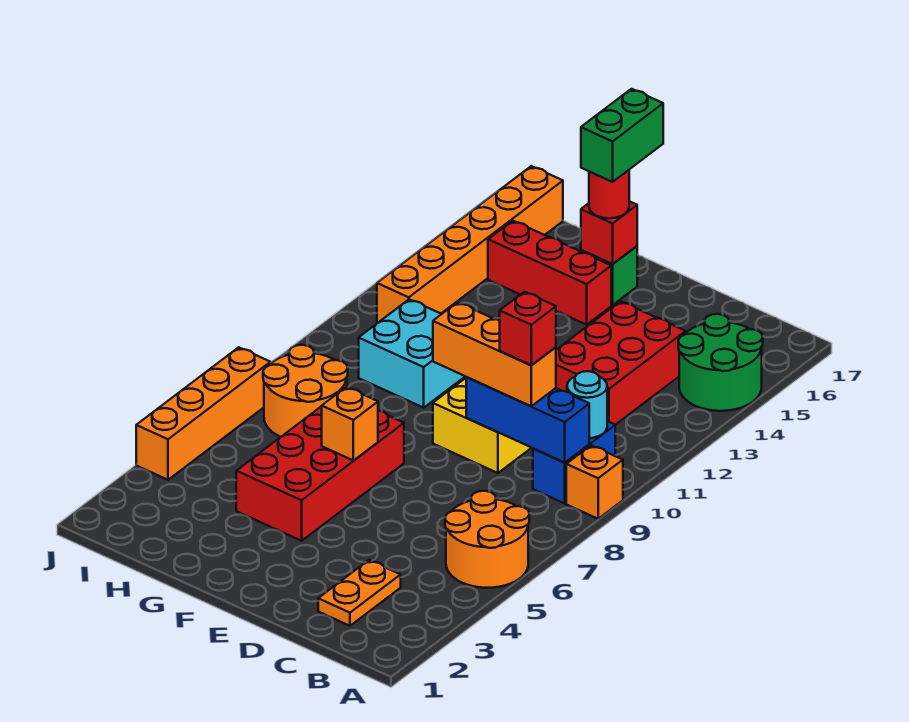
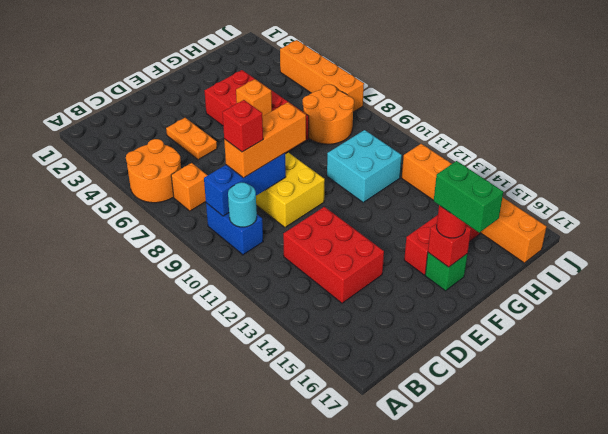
orange brick A9 level 1 -> orange brick B7 level 1
green round brick A14:B15 level 1 -> none
orange plate C2:C3 level 1 -> orange plate D4:D5 level 1

